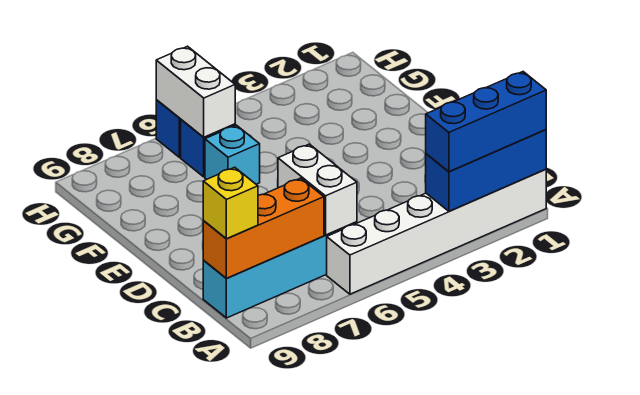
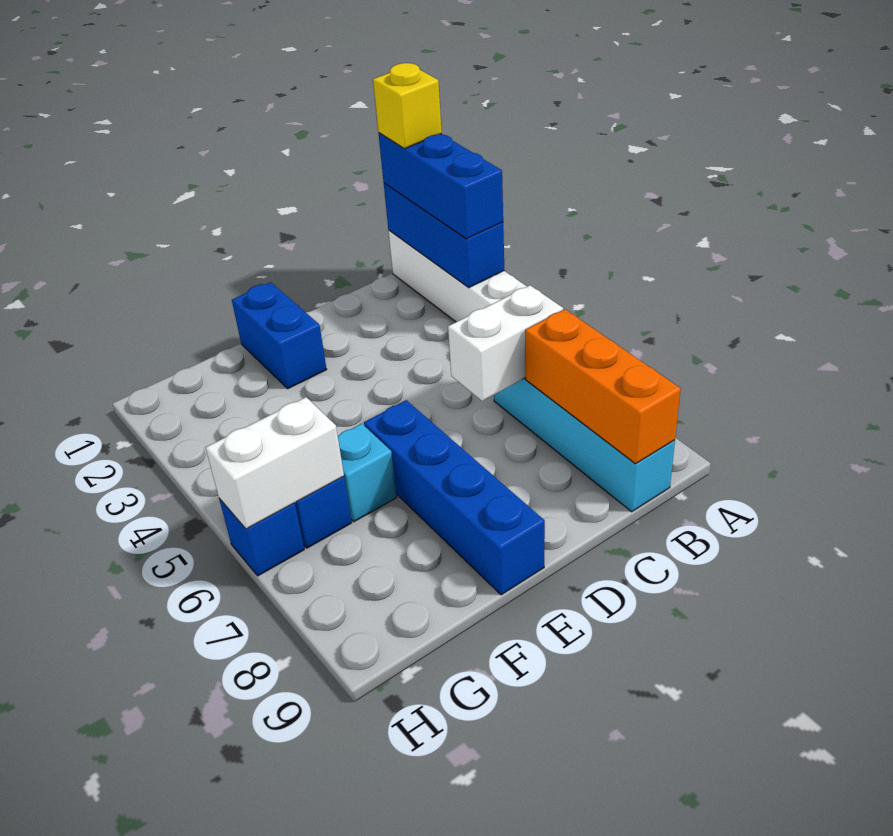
yellow brick B9 level 3 -> yellow brick A1 level 4
none -> blue brick E1:E2 level 1
none -> blue brick E6:E9 level 1

